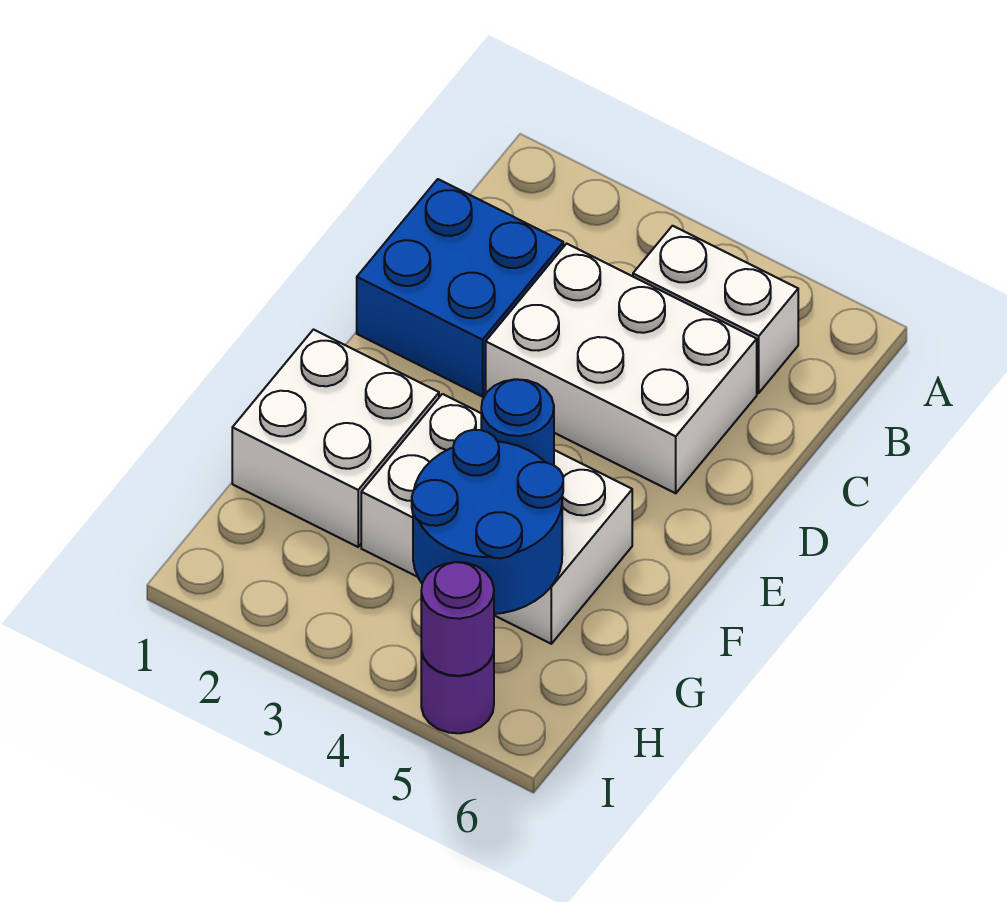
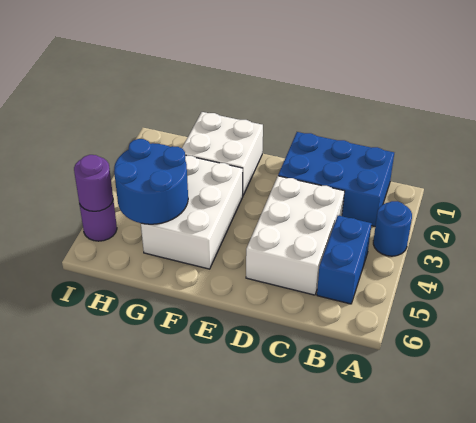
white brick B4:B5 level 1 -> blue brick B4:B5 level 1
blue brick C1:D2 level 1 -> blue brick B1:D2 level 1
blue round brick F4 level 2 -> blue round brick A3 level 1

